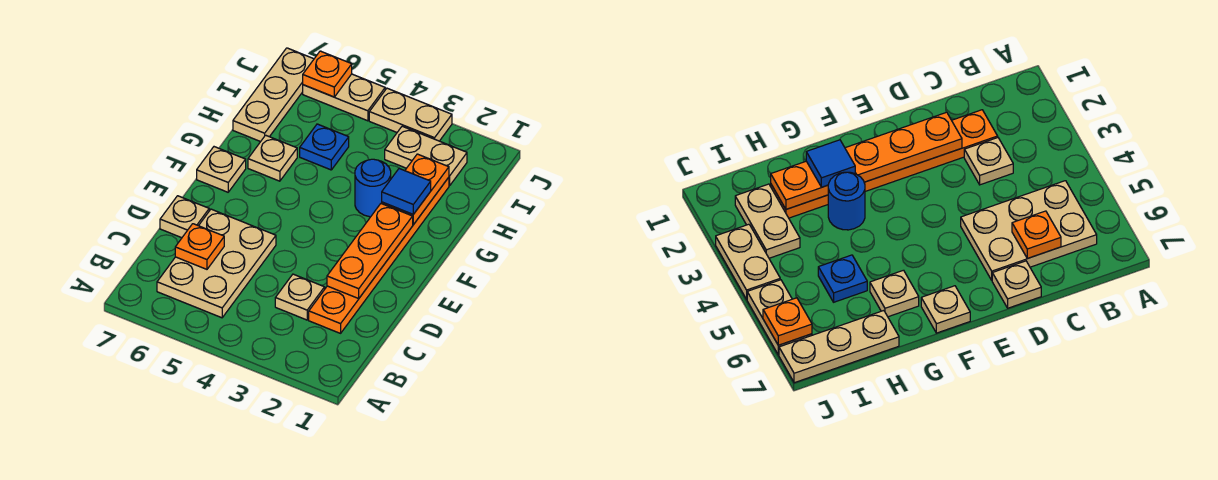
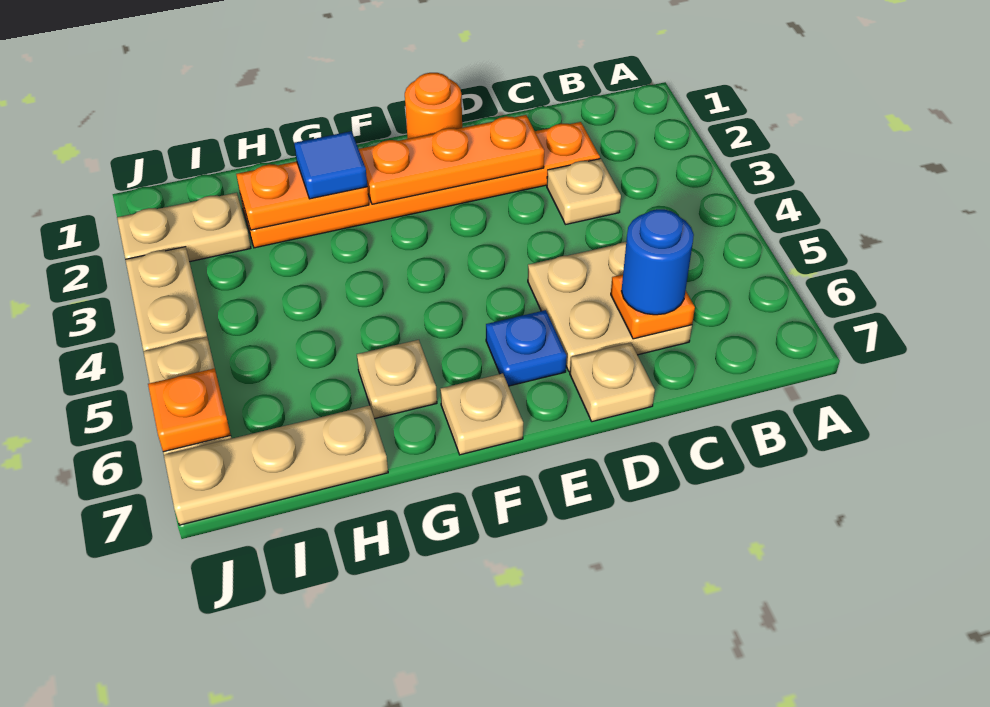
tan plate B5:D6 level 1 -> tan plate C5:D6 level 1
none -> orange round brick E1 level 1
blue round brick G3 level 1 -> blue round brick C6 level 3
blue plate H5 level 1 -> blue plate E6 level 1
tan plate I2:I3 level 1 -> tan plate I2:J2 level 1

